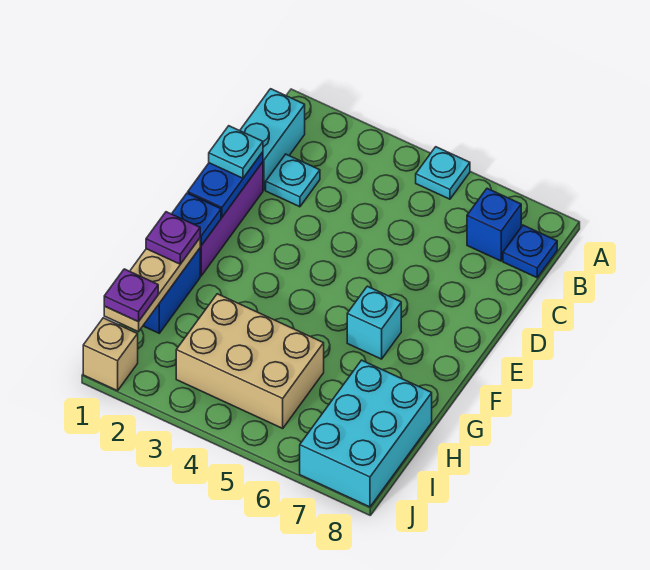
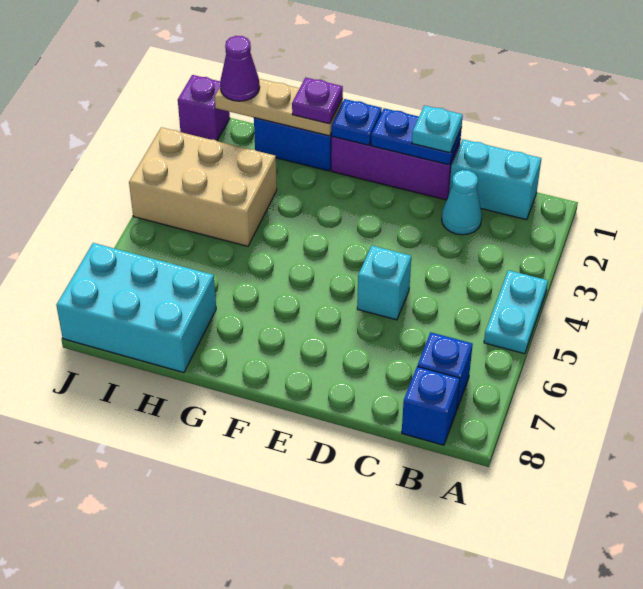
cyan plate A5 level 1 -> cyan plate A4:A5 level 1
blue plate B8 level 1 -> blue brick B8 level 1
cyan plate C2 level 1 -> cyan cone C2 level 1
cyan brick F6 level 1 -> cyan brick D5 level 1
tan brick H3:I5 level 1 -> tan brick H3:J4 level 1
purple plate I1 level 3 -> purple cone I1 level 3
tan brick J1 level 1 -> purple brick J1 level 1

